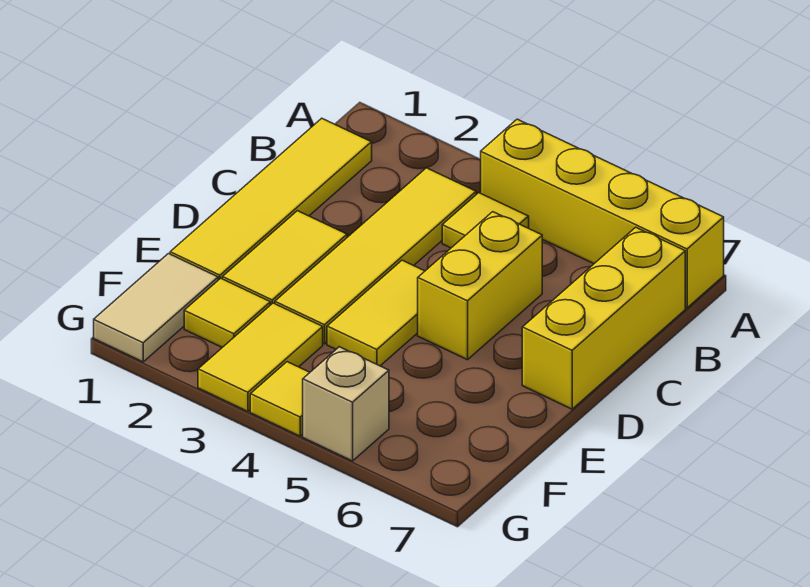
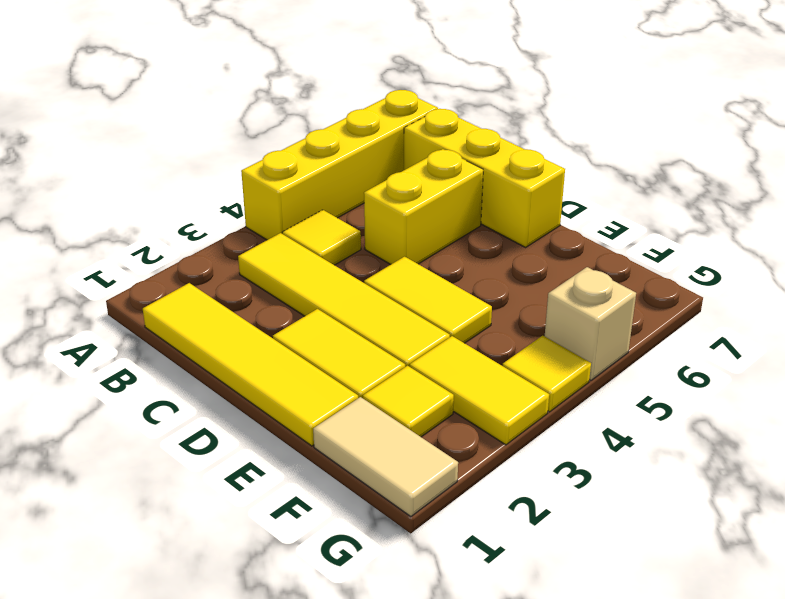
yellow brick C5:D5 level 1 -> yellow brick C5:C6 level 1

